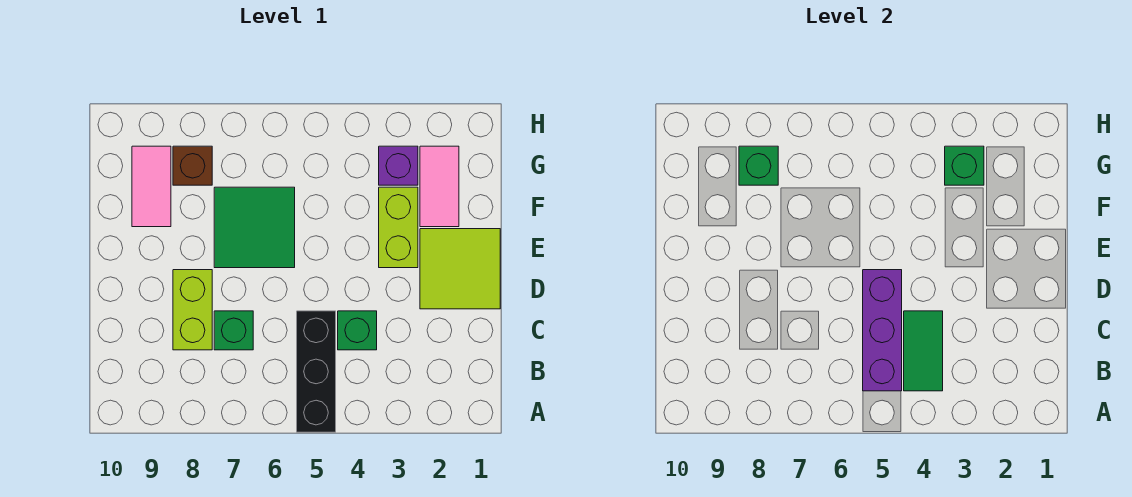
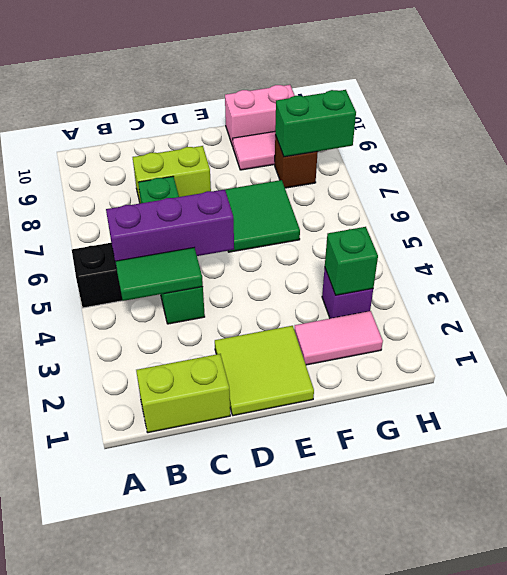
lime brick E3:F3 level 1 -> lime brick B1:C1 level 1
none -> pink brick F10:G10 level 1
green brick G8 level 2 -> green brick G8:H8 level 2

